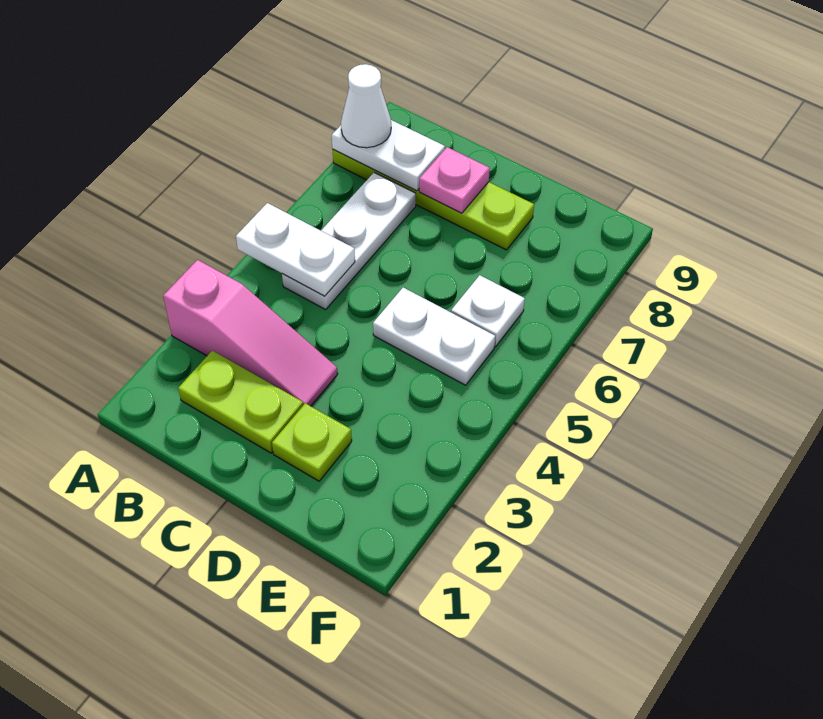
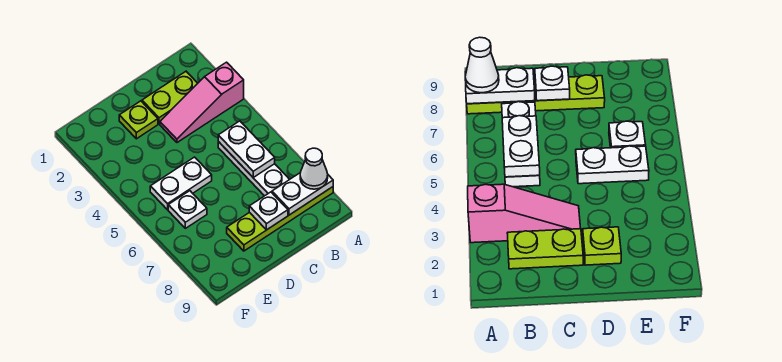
white plate A5:B5 level 2 -> white plate B5:B6 level 2
pink plate C8 level 2 -> white plate C8 level 2

